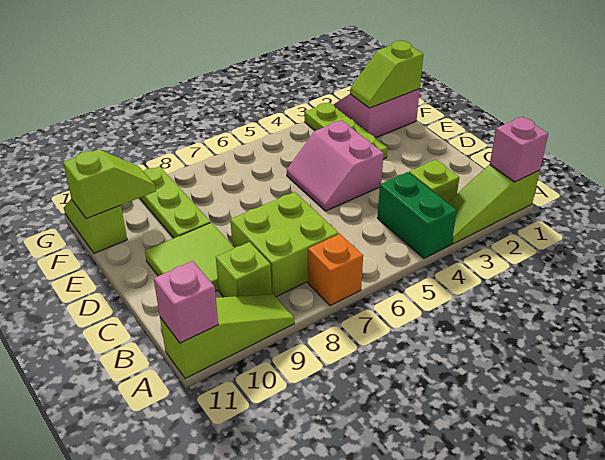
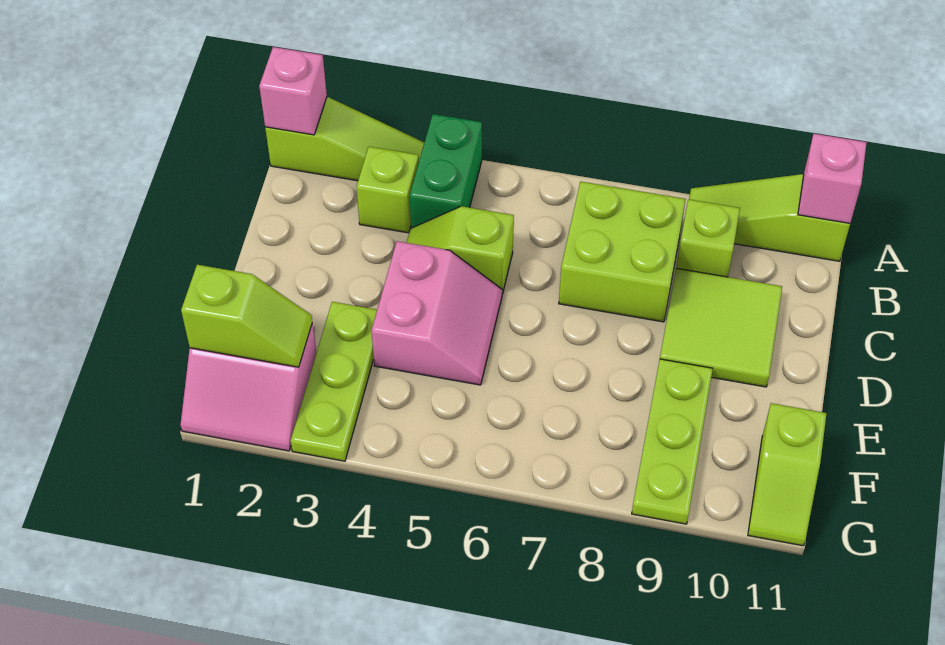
orange brick A7 level 1 -> none
lime slope F10:F11 level 2 top 11 -> lime slope C4:C5 level 1 top 5

